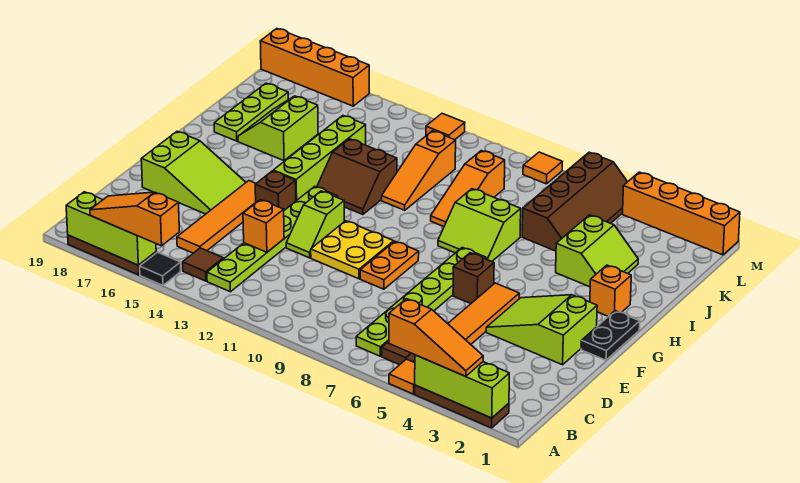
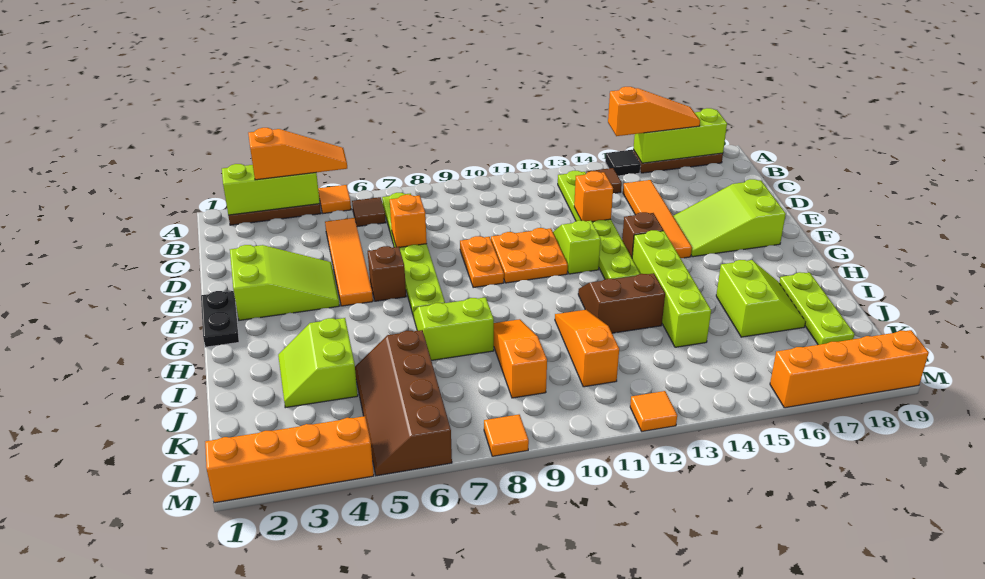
orange slope A3:A5 level 3 top 5 -> orange slope A3:A5 level 3 top 3
yellow plate E10:F11 level 1 -> orange plate E10:F11 level 1
orange brick H2 level 1 -> orange brick D7 level 2

